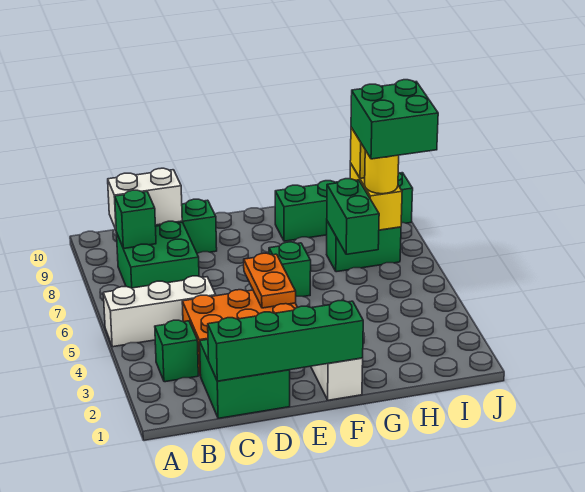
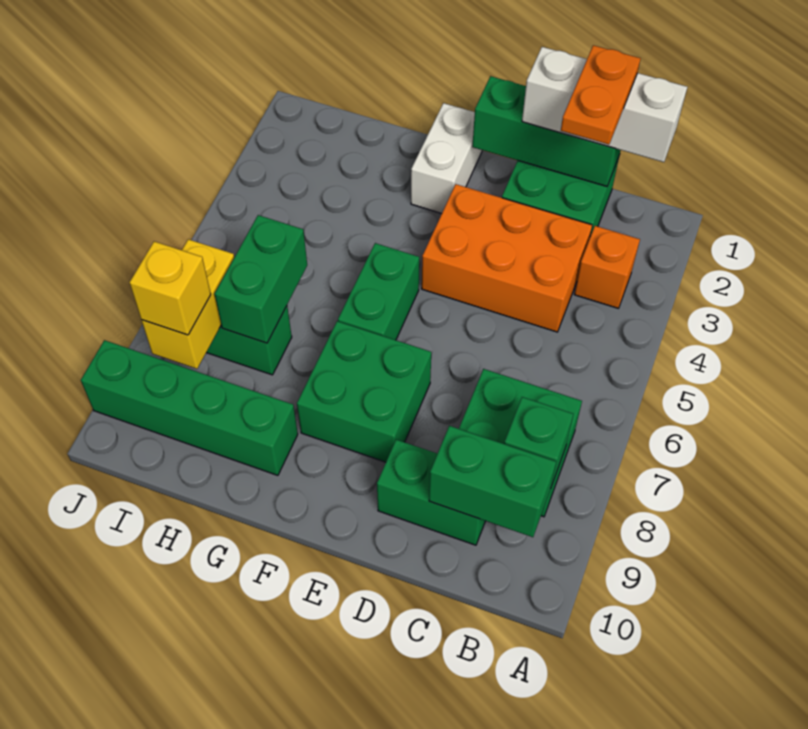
white brick A5:C5 level 1 -> white brick B1:D1 level 3
green brick B3 level 1 -> orange brick B3 level 1
white brick B9:C9 level 2 -> green brick B9:C9 level 2
green brick C1:F1 level 2 -> green brick C1:E1 level 2
orange plate E4:E5 level 2 -> orange plate C1:C2 level 4
green brick F6 level 1 -> green brick F5:F6 level 1
yellow round brick I7 level 3 -> none
green brick I7:J8 level 4 -> green brick E7:F8 level 1

